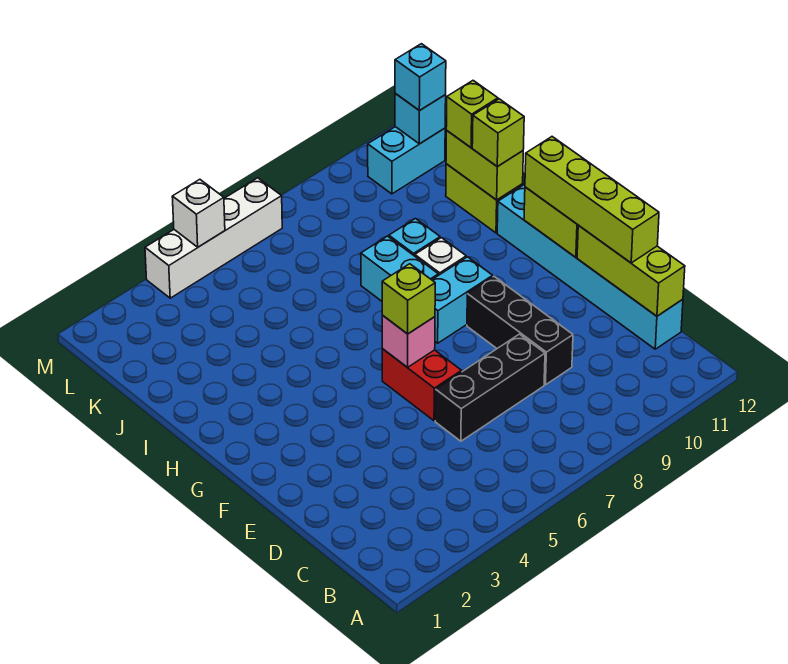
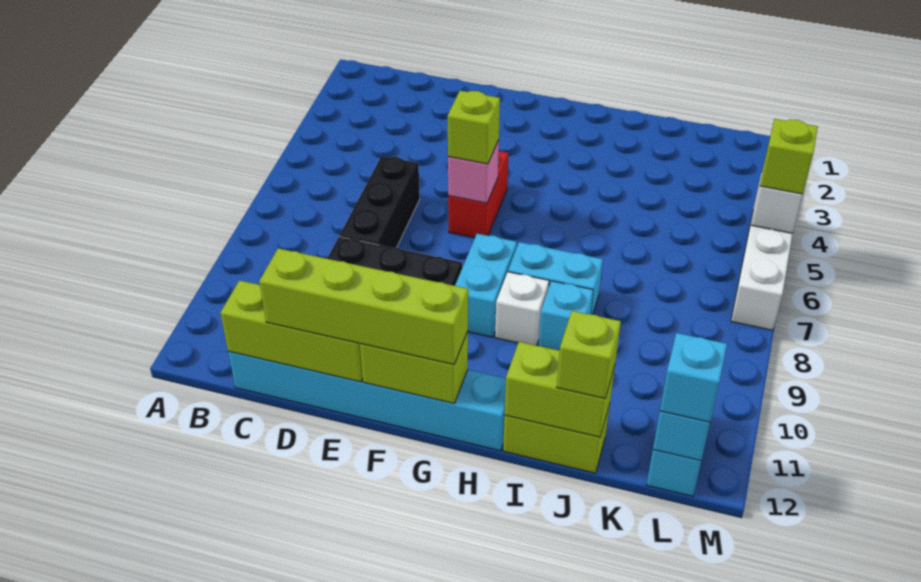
red brick E6:F6 level 1 -> red brick F5:F6 level 1
lime brick I12 level 3 -> lime brick M5 level 3

